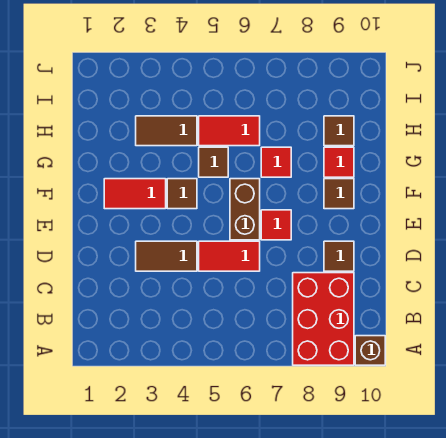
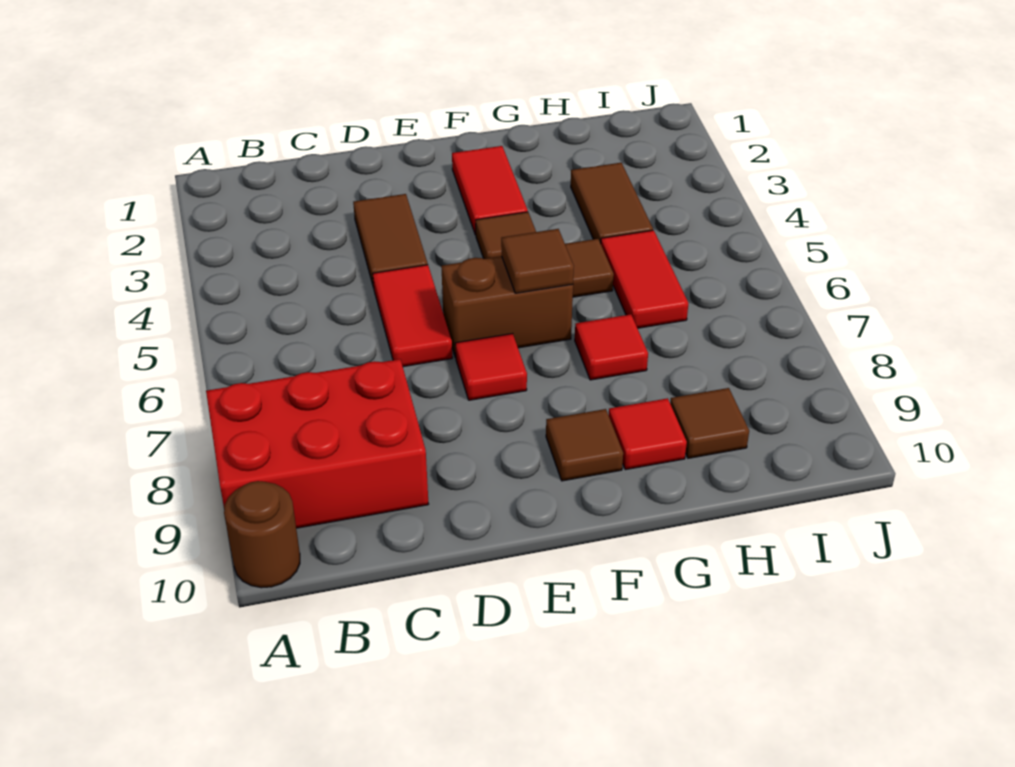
brown brick A10 level 1 -> brown round brick A10 level 1
brown tile D9 level 1 -> brown tile F6 level 2

